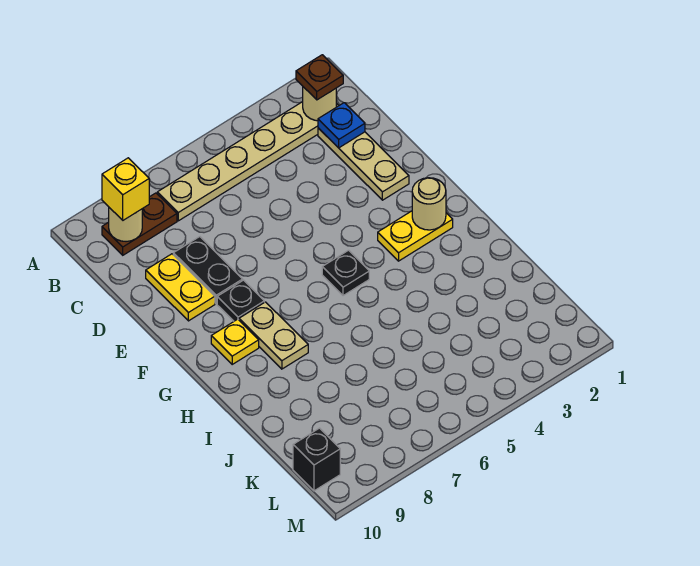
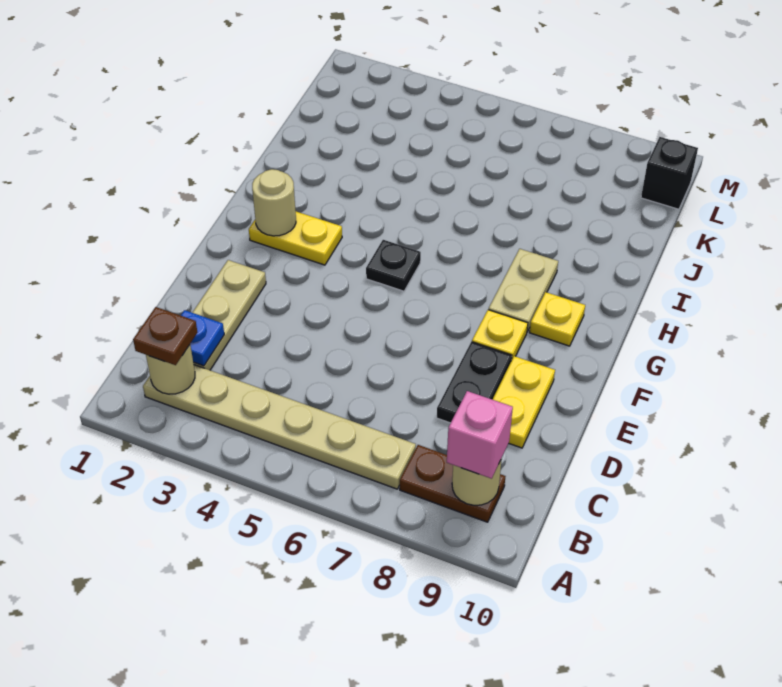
yellow brick B9 level 3 -> pink brick B9 level 3
black plate F8 level 1 -> yellow plate F8 level 1

